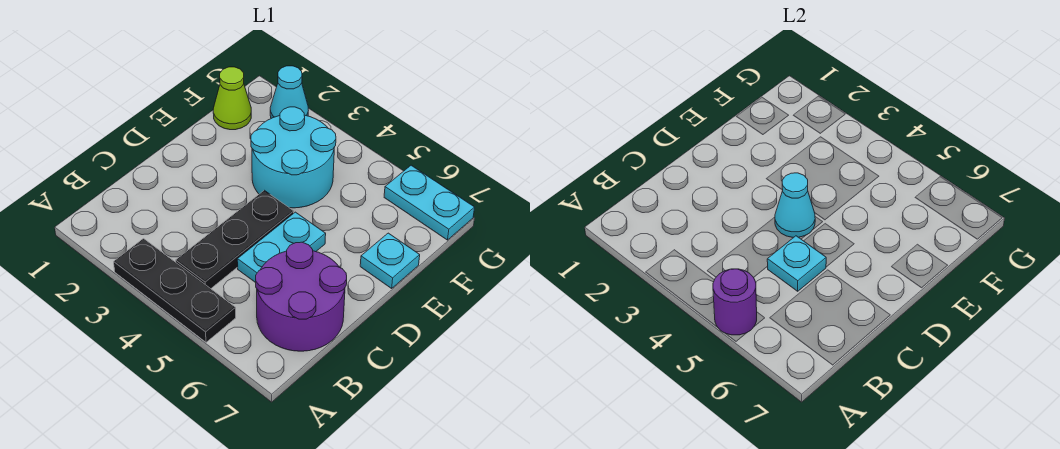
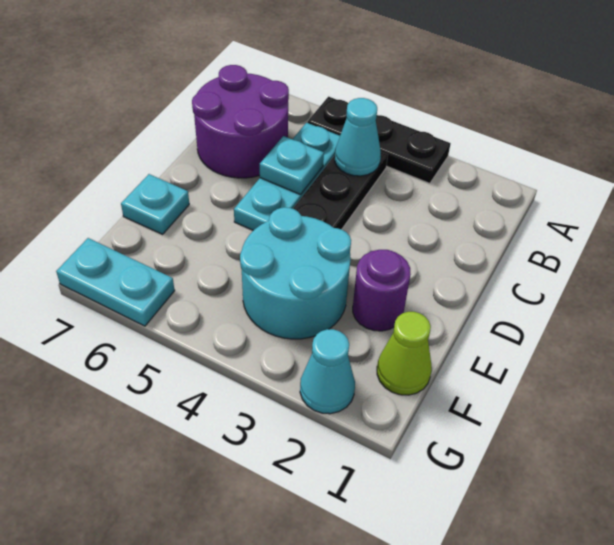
purple round brick A5 level 2 -> purple round brick E2 level 1
cyan plate C5:D5 level 1 -> cyan plate B5:D5 level 1
cyan cone D4 level 2 -> cyan cone B4 level 2

